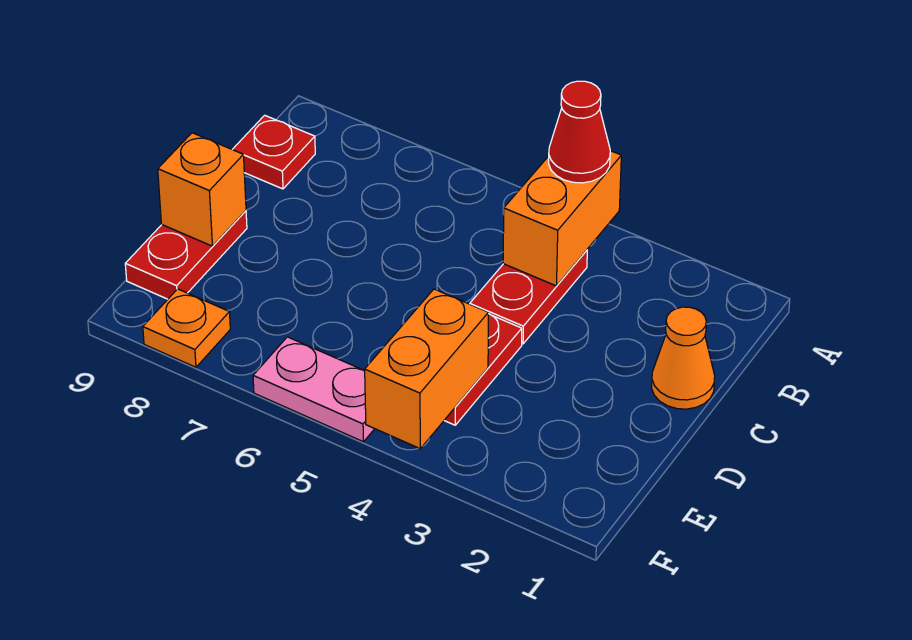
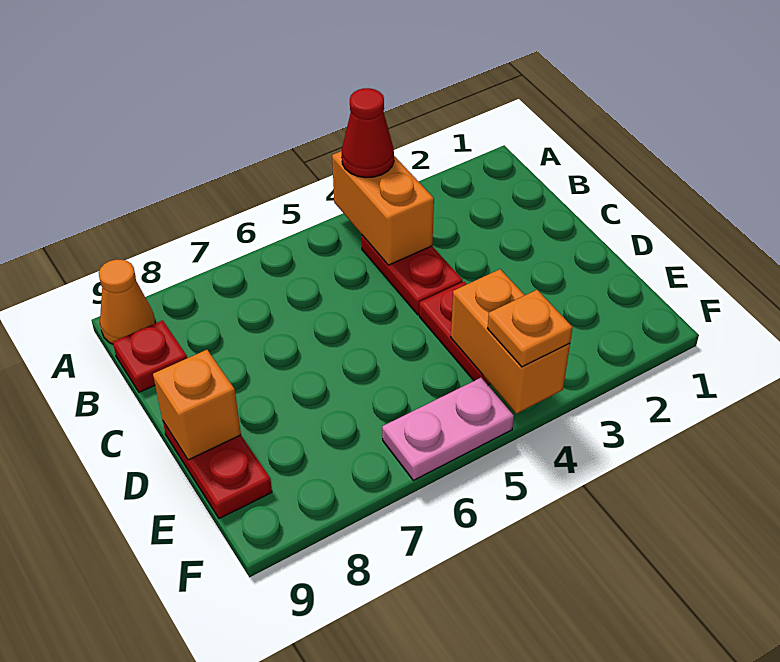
orange cone C1 level 1 -> orange cone A9 level 1
orange plate F8 level 1 -> orange plate F4 level 3

